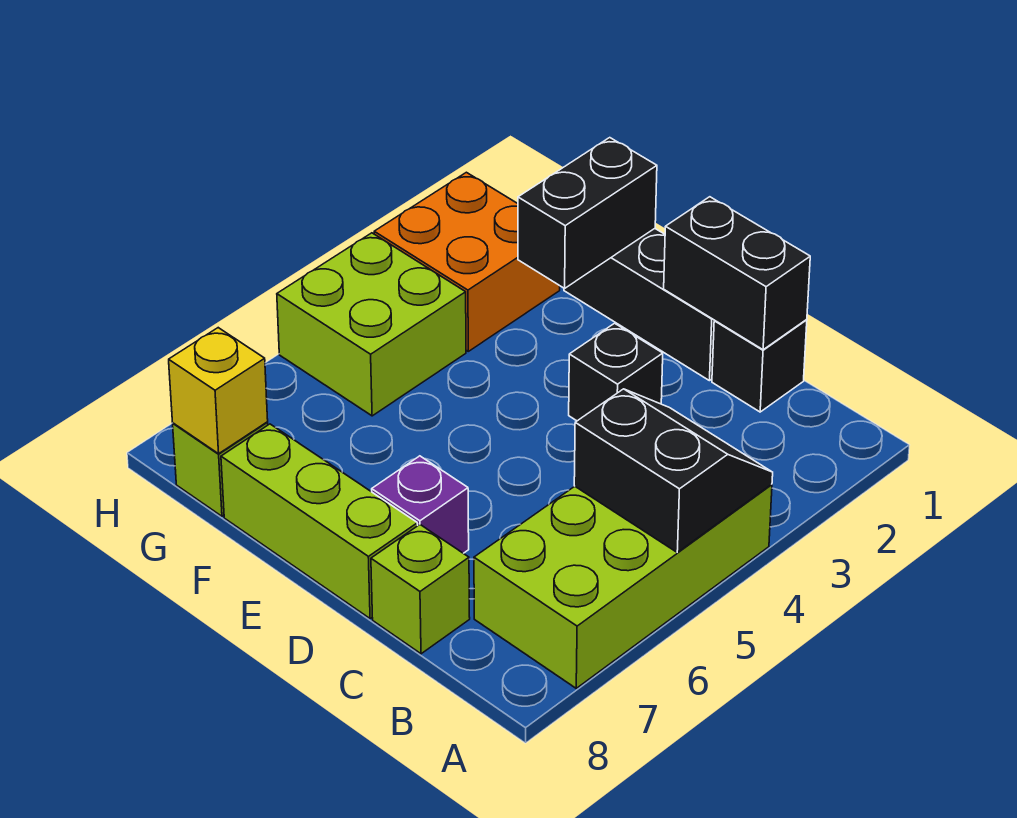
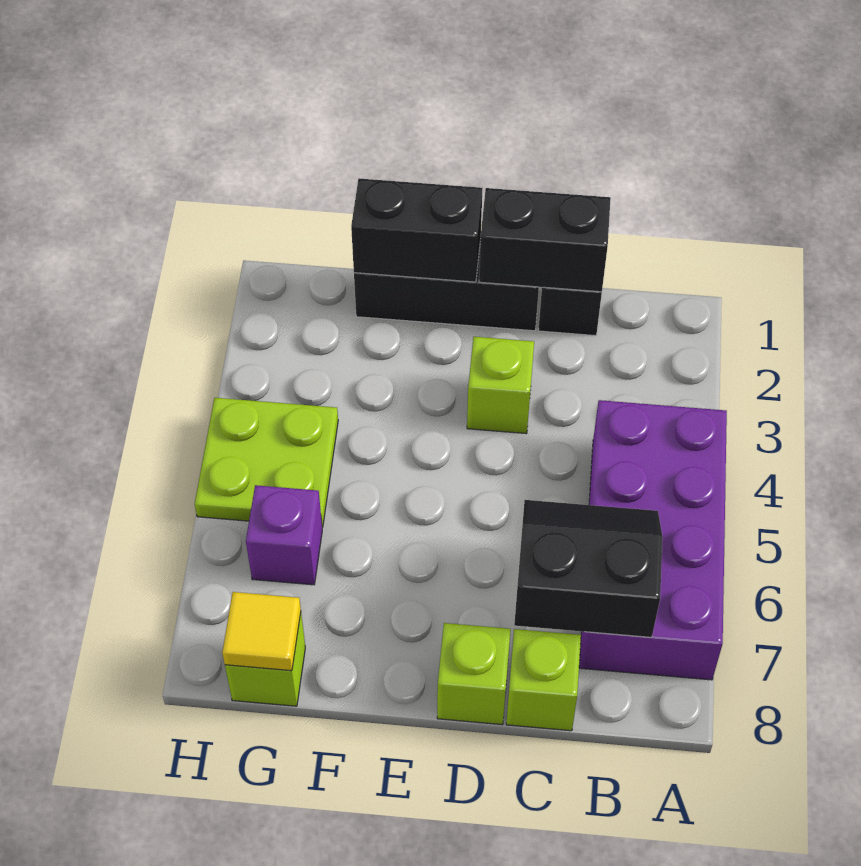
lime brick A4:B7 level 1 -> purple brick A4:B7 level 1
black slope A4:B5 level 2 top 5 -> black slope B6:C7 level 2 top 7
black brick D3 level 1 -> lime brick D3 level 1
purple brick D7 level 1 -> purple brick G6 level 1
lime brick D8:F8 level 1 -> lime brick D8 level 1
black brick F1:F2 level 2 -> black brick E1:F1 level 2
orange brick G2:H3 level 1 -> none
lime brick G4:H5 level 1 -> lime plate G4:H5 level 1
yellow brick G8 level 2 -> yellow tile G8 level 2

